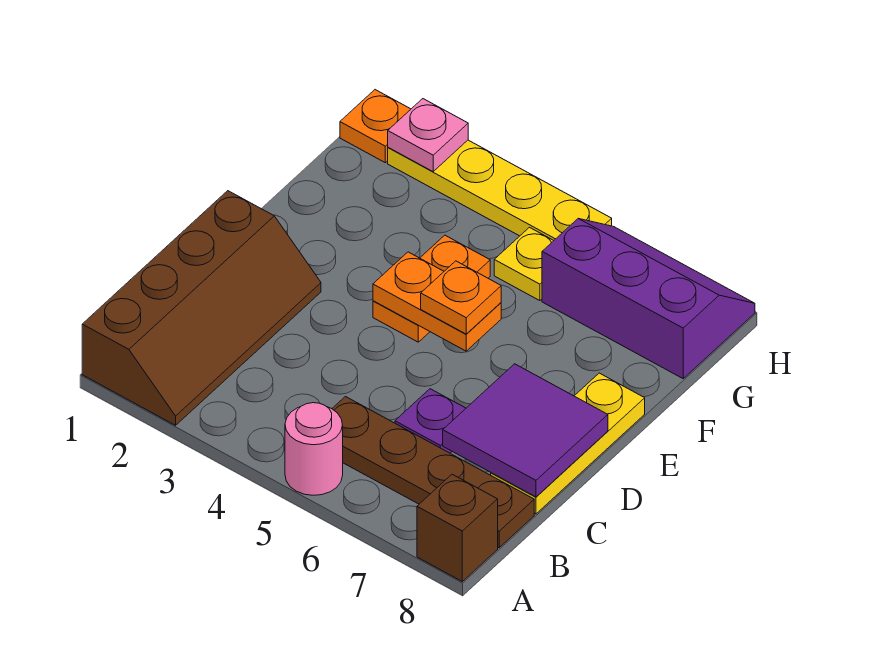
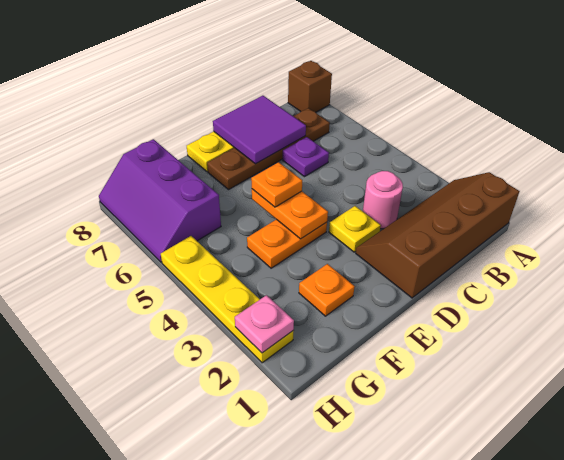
pink round brick A5 level 1 -> pink round brick C3 level 1
brown plate B5:B8 level 1 -> brown plate B7:E7 level 1
yellow plate G5 level 1 -> yellow plate D3 level 1
orange plate H1 level 1 -> orange plate F2 level 1

